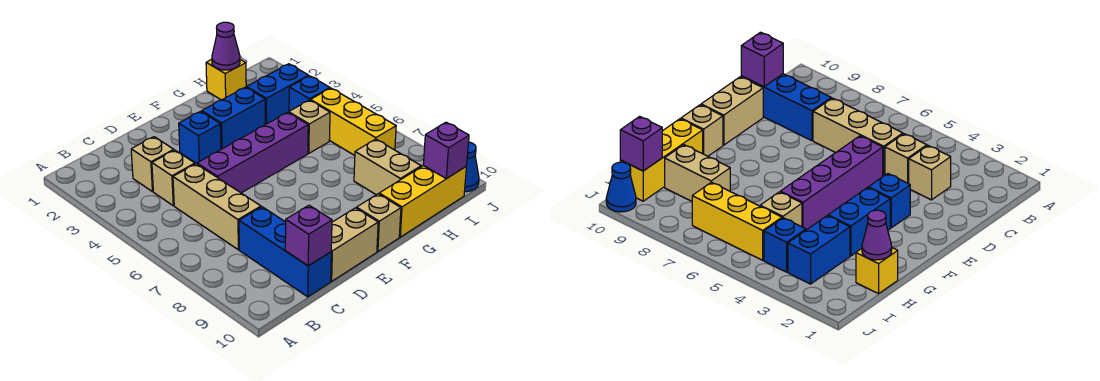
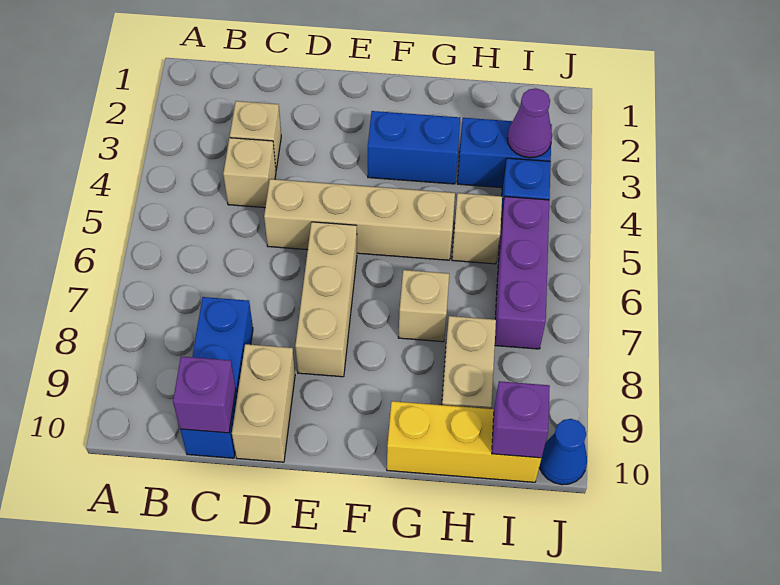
tan brick C5:C7 level 1 -> tan brick E6:E8 level 1
purple brick D5:G5 level 1 -> tan brick D5:G5 level 1
tan brick D10:E10 level 1 -> tan brick D9:D10 level 1
blue brick E3 level 1 -> none
tan brick F10 level 1 -> tan brick G7 level 1
yellow brick H1 level 1 -> none
purple cone H1 level 2 -> purple cone I3 level 2
yellow brick I5:I7 level 1 -> purple brick I5:I7 level 1

